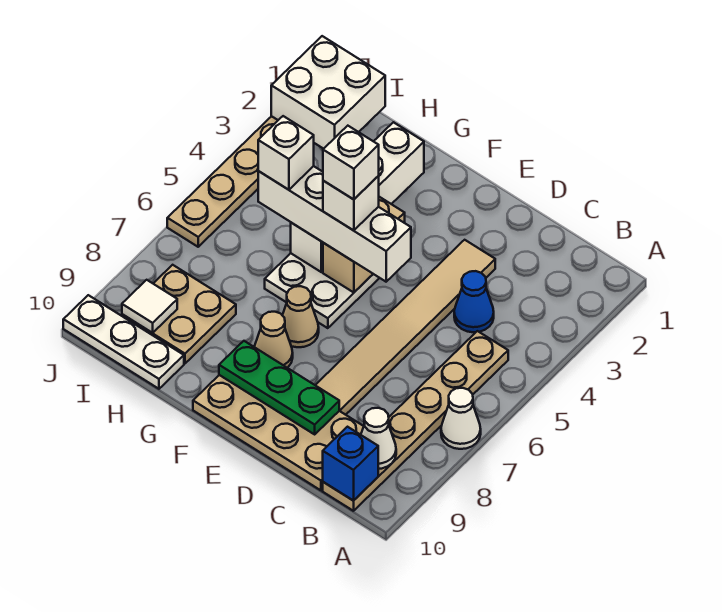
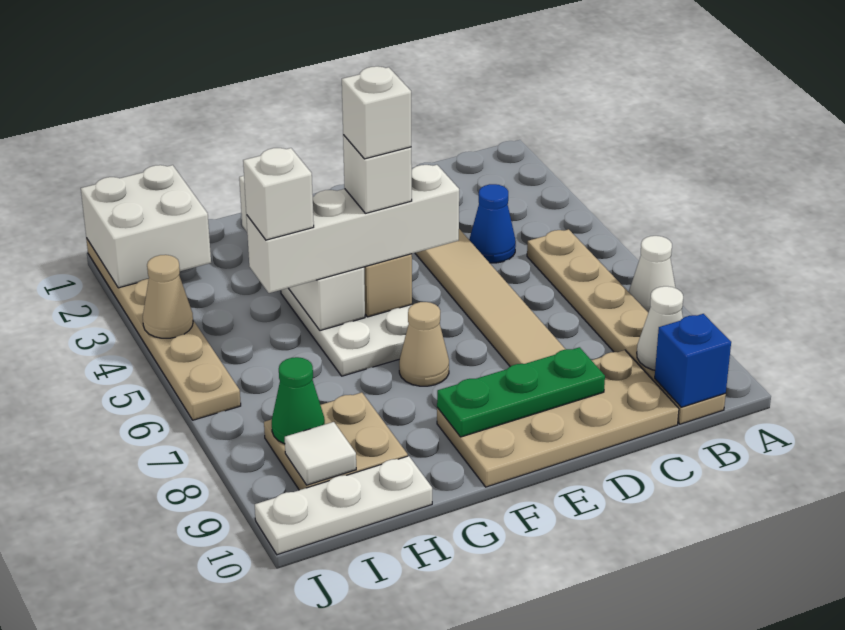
tan cone F8 level 1 -> tan cone J4 level 2
none -> green cone I8 level 2

